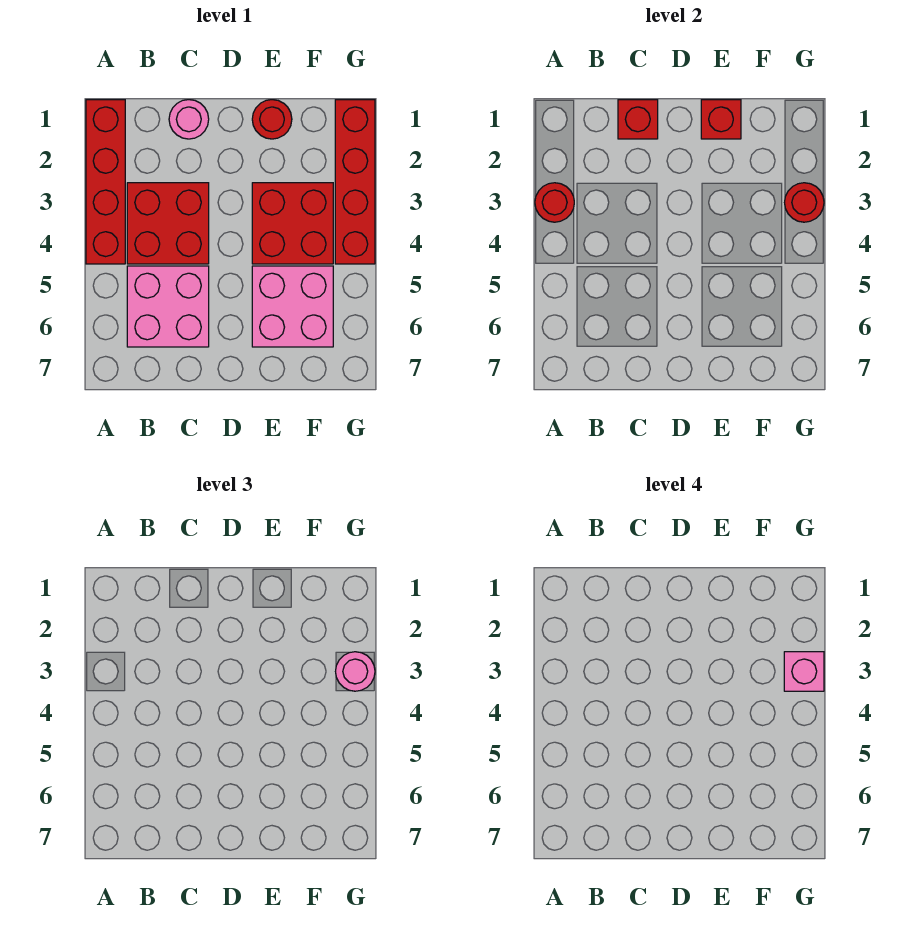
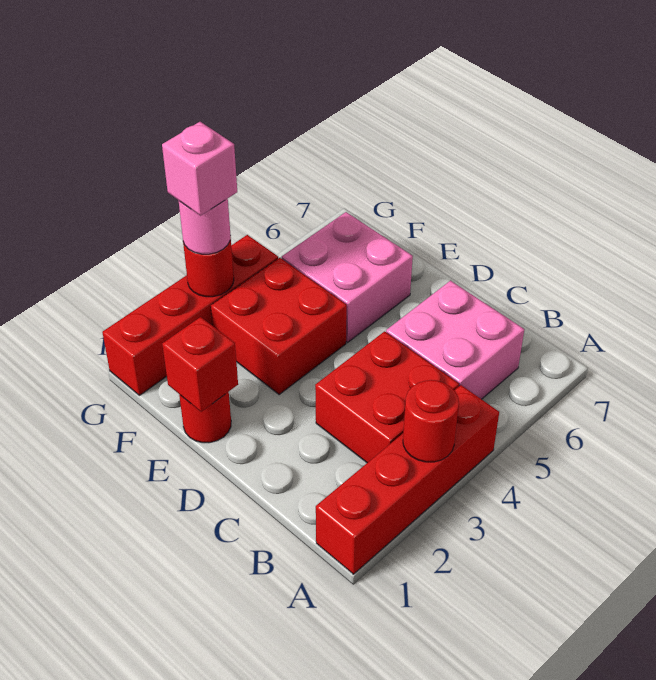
pink round brick C1 level 1 -> none
red brick C1 level 2 -> none

